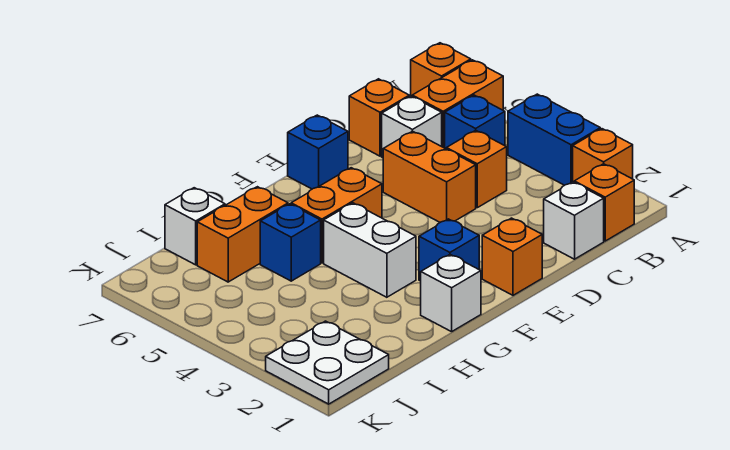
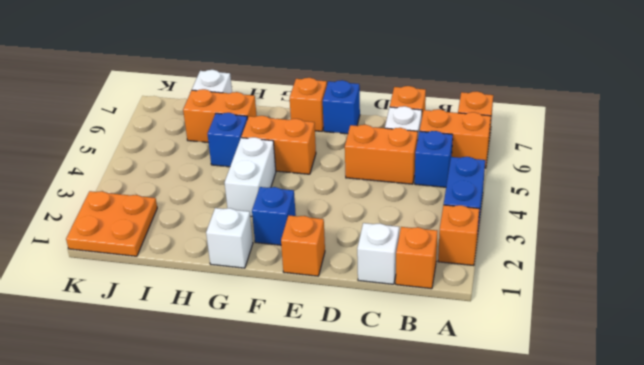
orange brick C4 level 1 -> orange brick F7 level 1
orange brick D4:D5 level 1 -> orange brick C5:D5 level 1
white plate J1:K2 level 1 -> orange plate J1:K2 level 1

